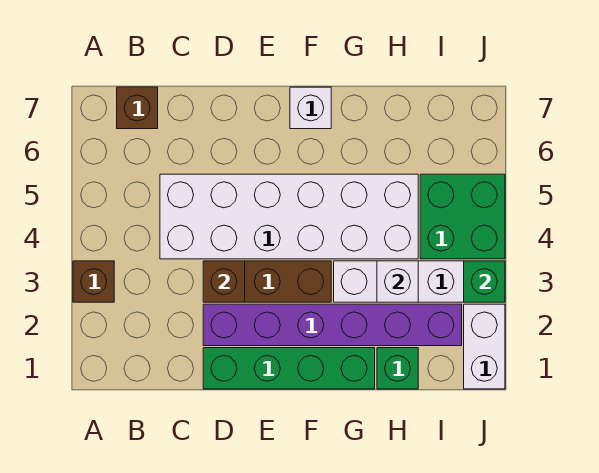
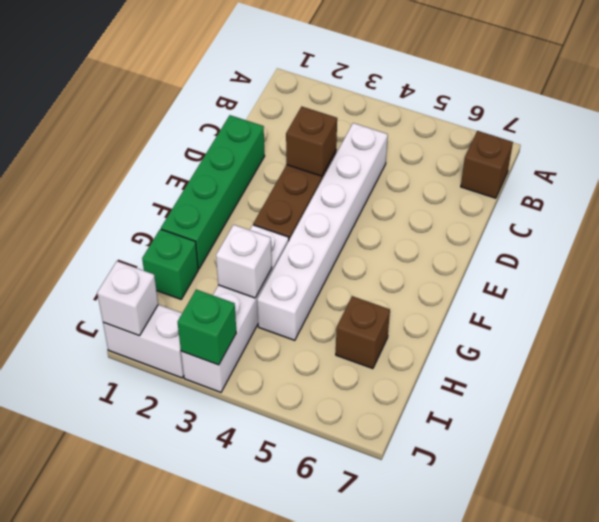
brown brick A3 level 1 -> brown brick H6 level 1
white brick C4:H5 level 1 -> white brick C4:H4 level 1
purple brick D2:I2 level 1 -> none
white brick F7 level 1 -> white brick J1 level 2
green brick I4:J5 level 1 -> none

